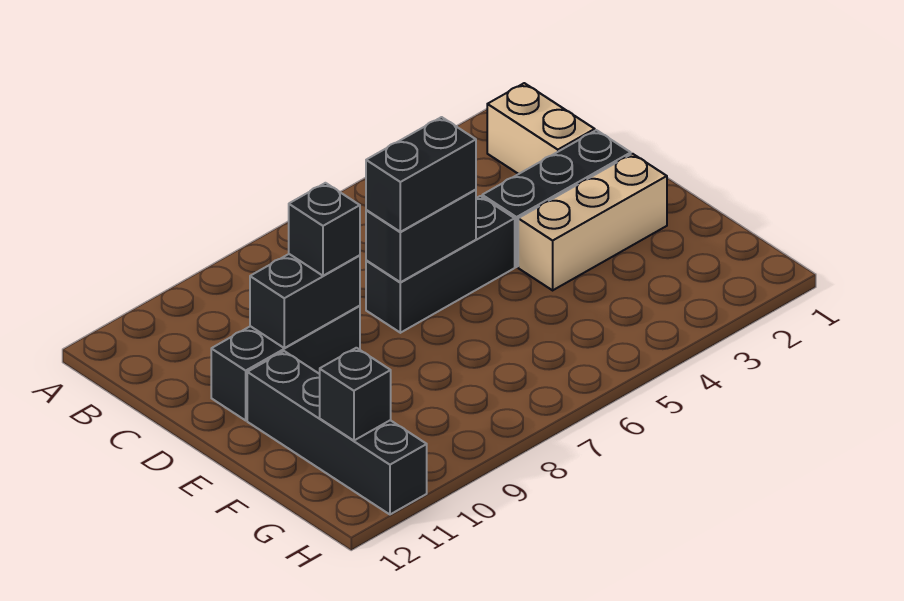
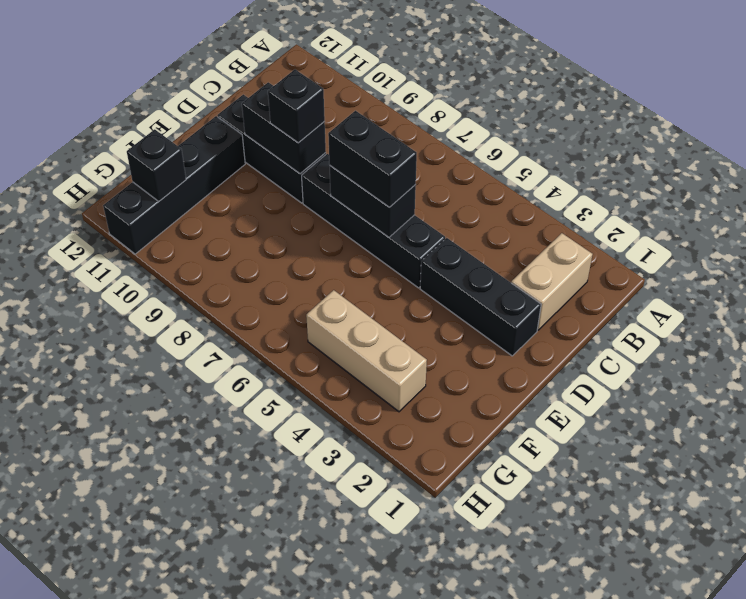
black brick D5:D7 level 1 -> black brick D5:D8 level 1
tan brick E2:E4 level 1 -> tan brick G3:G5 level 1

